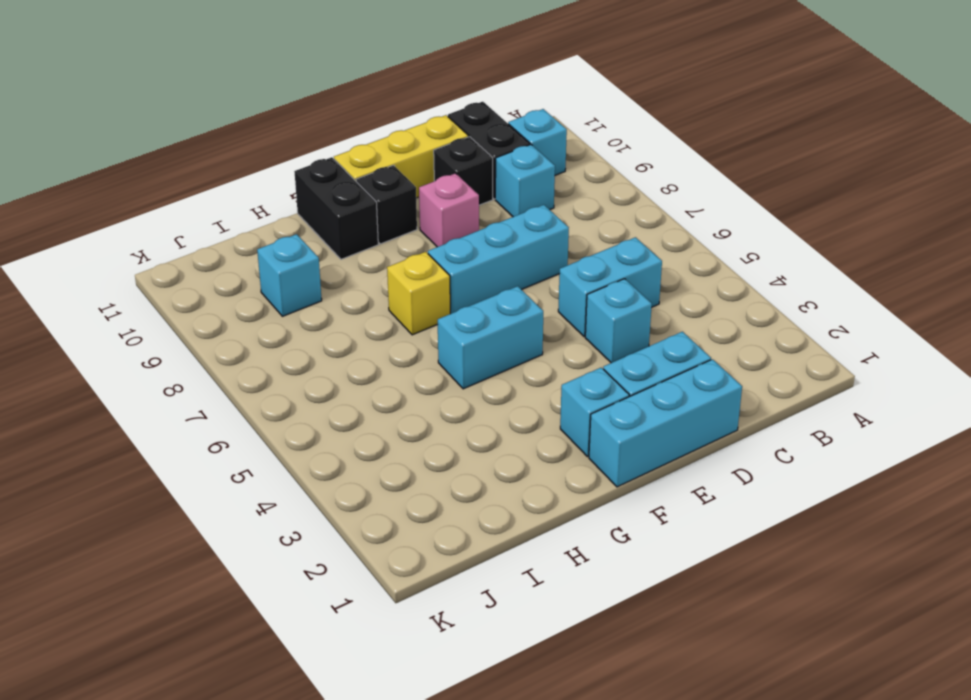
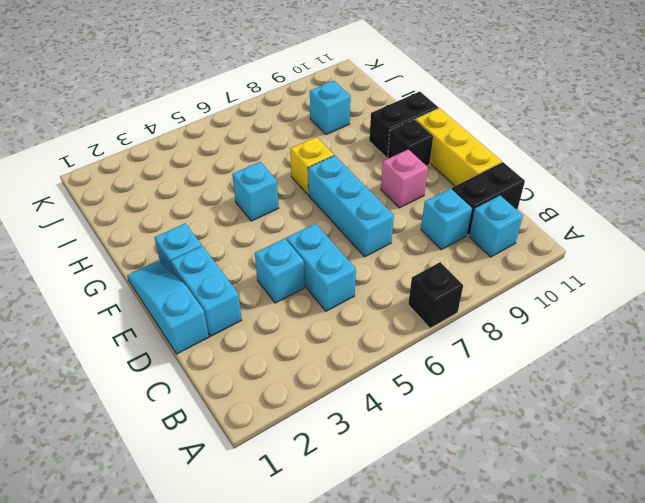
cyan brick D1:F1 level 1 -> cyan slope D1:F1 level 1 top D
black brick D10 level 1 -> black brick A7 level 1
cyan brick F5:G5 level 1 -> cyan brick G5 level 1

